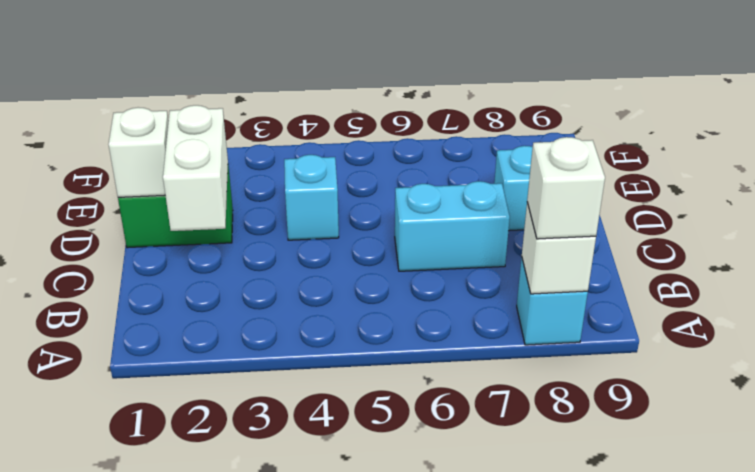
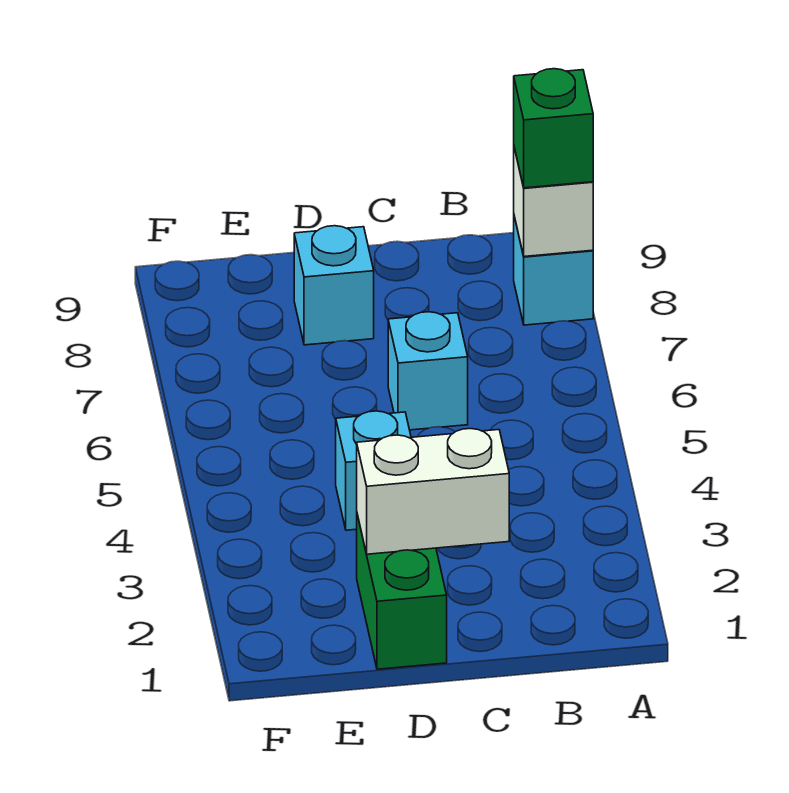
white brick A8 level 3 -> green brick A8 level 3
cyan brick C6:C7 level 1 -> cyan brick C6 level 1
white brick D1 level 2 -> none

